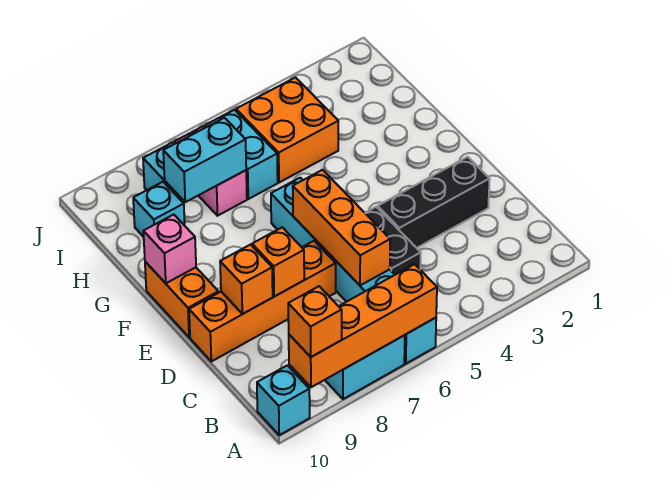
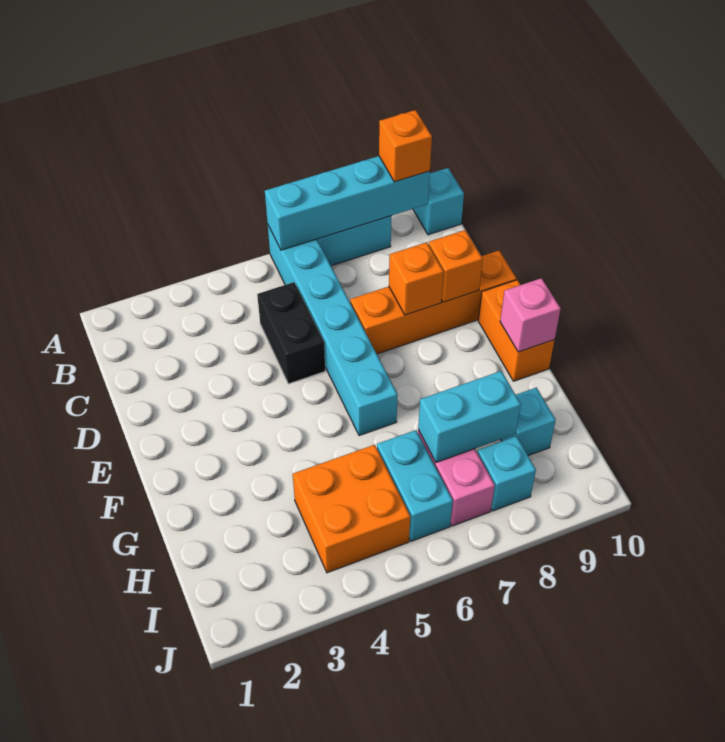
orange brick A6:A9 level 2 -> cyan brick A6:A9 level 2
orange brick C6:E6 level 2 -> none
black brick D2:D4 level 1 -> none

